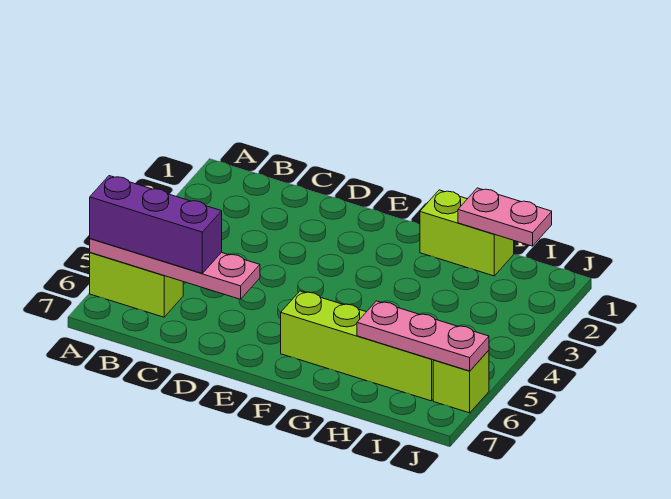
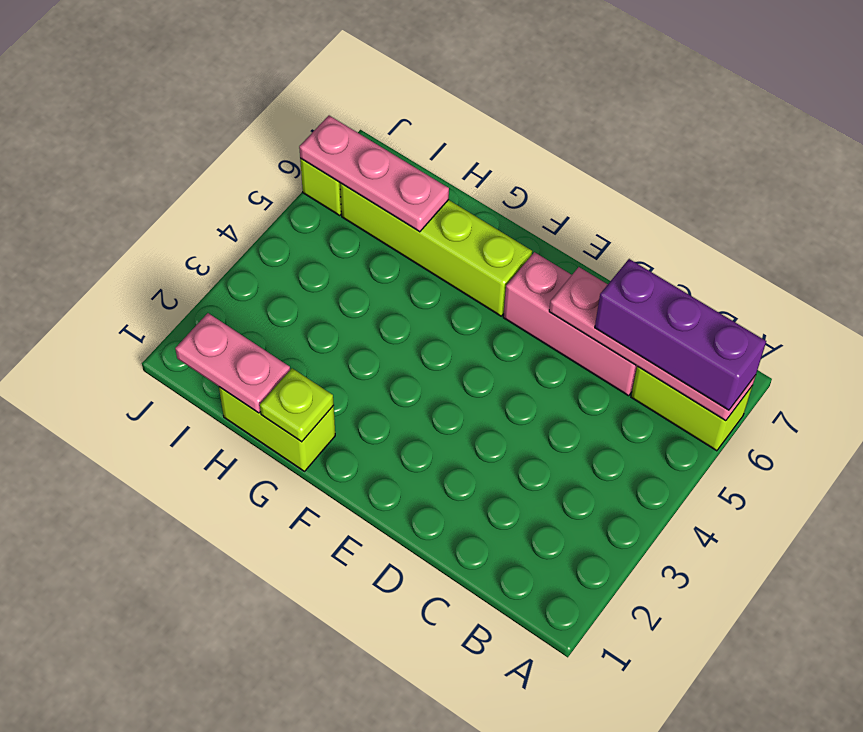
none -> pink brick C6:E6 level 1
none -> lime plate G1 level 2

